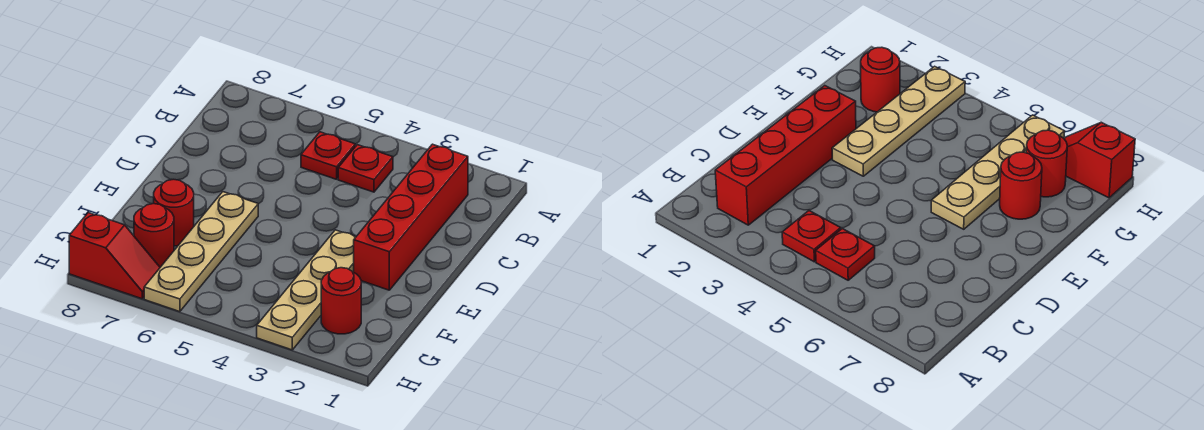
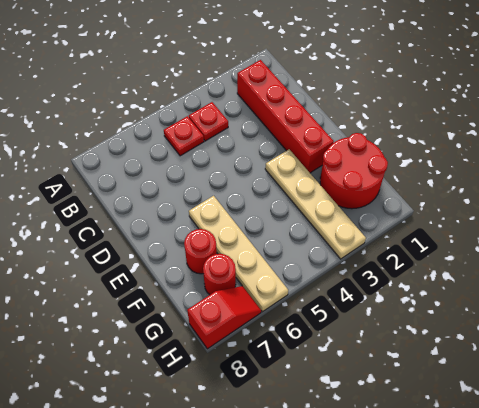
red round brick G2 level 1 -> red round brick F1:G2 level 1

